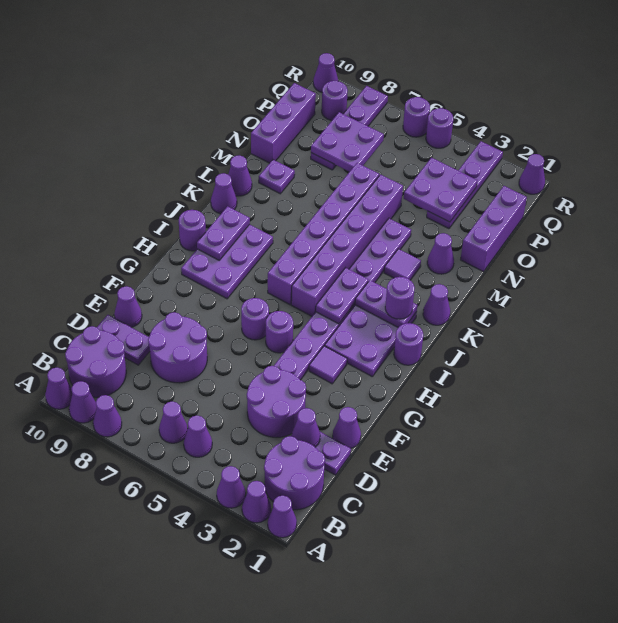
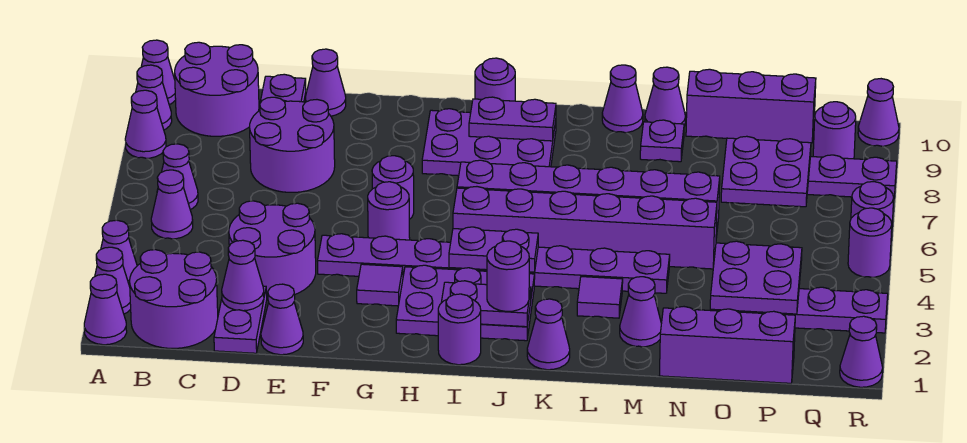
purple plate J2:J3 level 2 -> purple plate I2:J2 level 2
purple cone K10 level 1 -> purple cone M10 level 1

